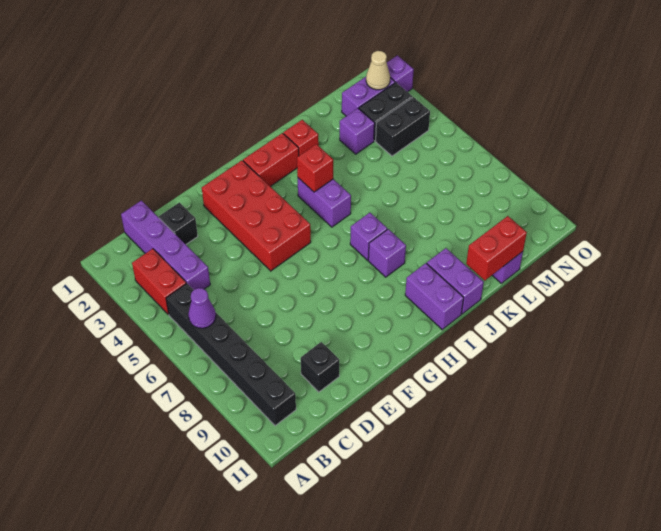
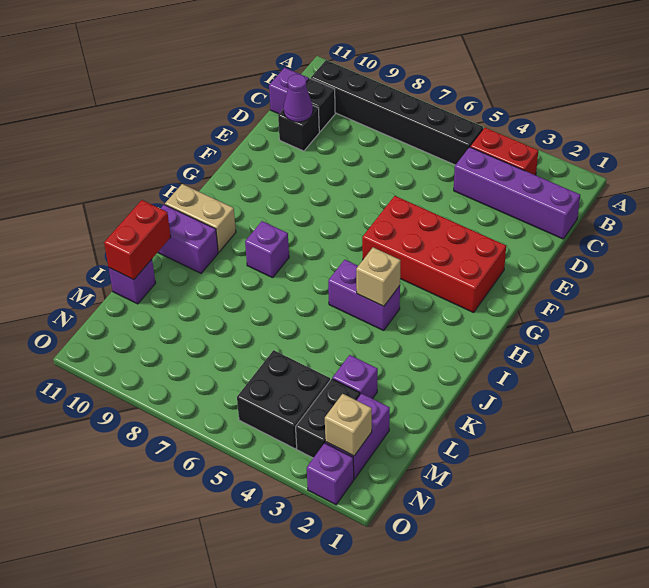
purple cone B6 level 2 -> purple cone D10 level 2
black brick D2 level 1 -> black brick C10 level 1
red brick H2:I2 level 1 -> none
red brick I4 level 2 -> tan brick I4 level 2
purple brick I7 level 1 -> purple brick C11 level 1
purple brick I10:I11 level 1 -> tan brick I10:I11 level 1
red brick J2 level 1 -> none
black brick M4:N4 level 1 -> black brick M4:N5 level 1
tan cone N2 level 2 -> tan brick N2 level 2

